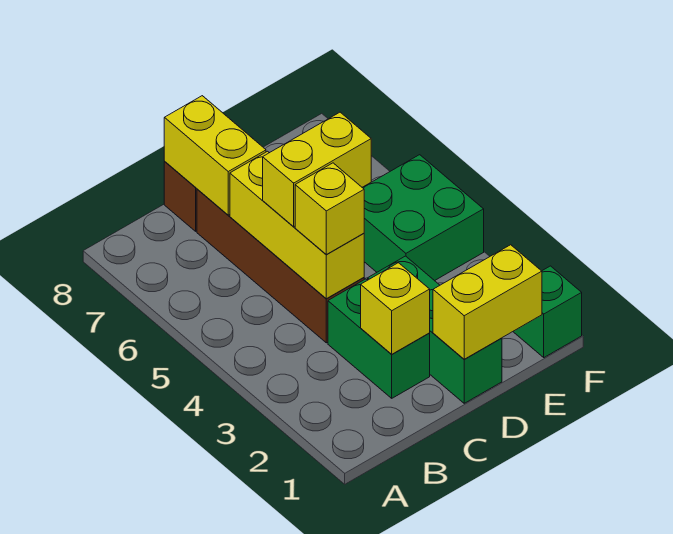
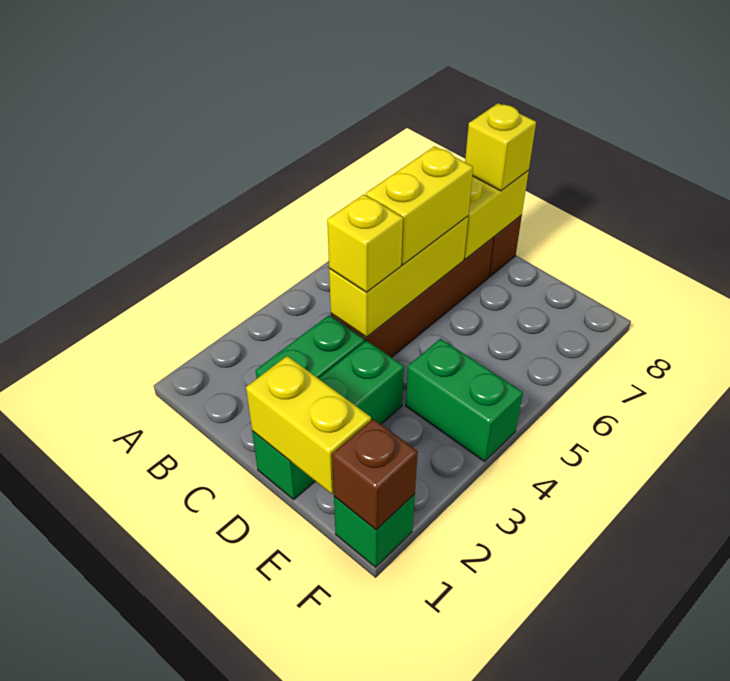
yellow brick C2 level 2 -> yellow brick C8 level 3
yellow brick C5:D5 level 3 -> yellow brick C5:C6 level 3
green brick E4:F5 level 1 -> green brick E4:F4 level 1
none -> brown brick F1 level 2

